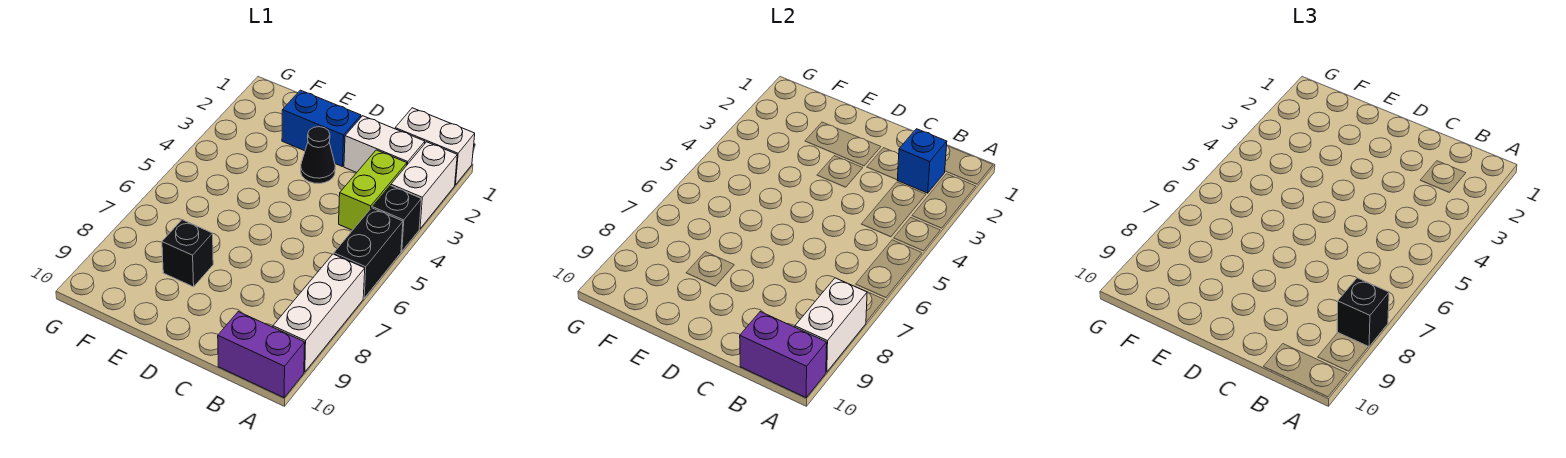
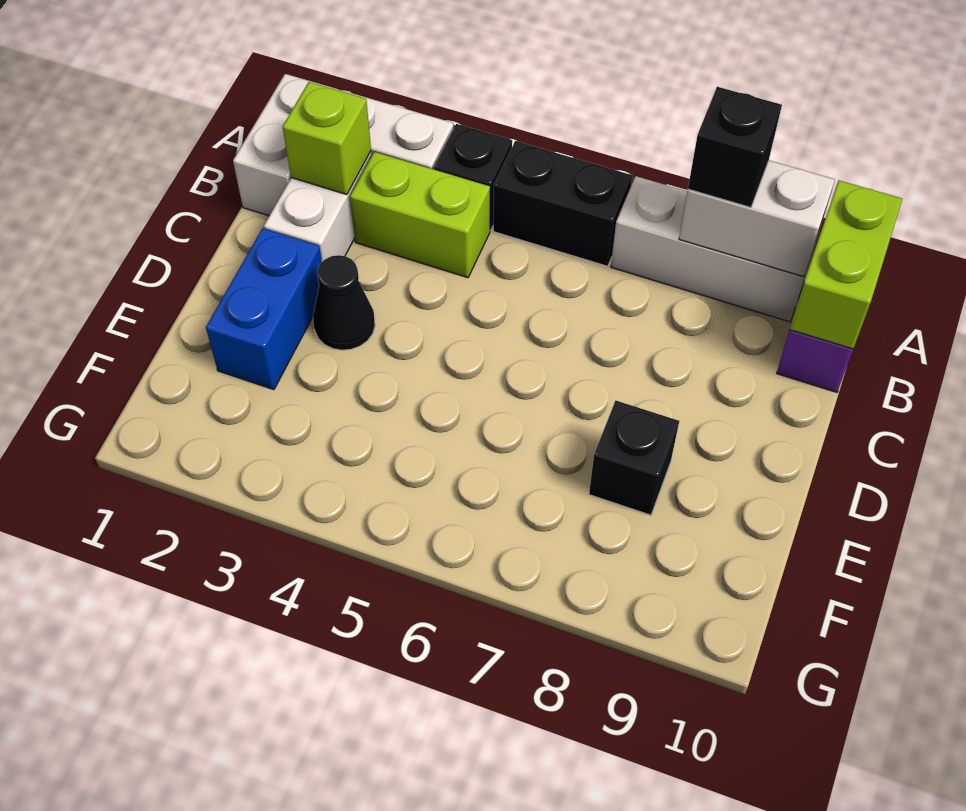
purple brick A10:B10 level 2 -> lime brick A10:B10 level 2
blue brick B2 level 2 -> lime brick B2 level 2

